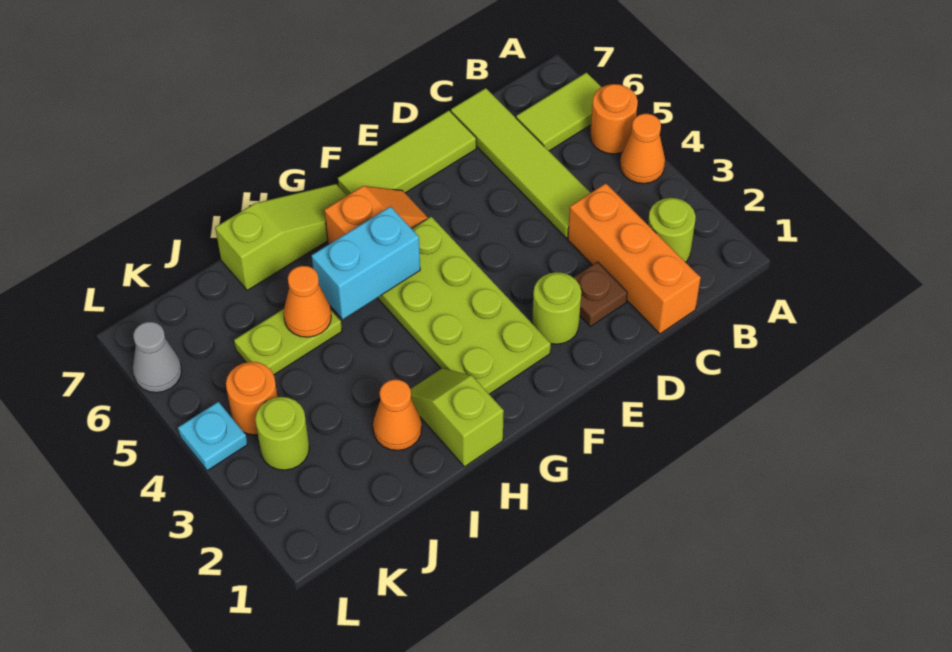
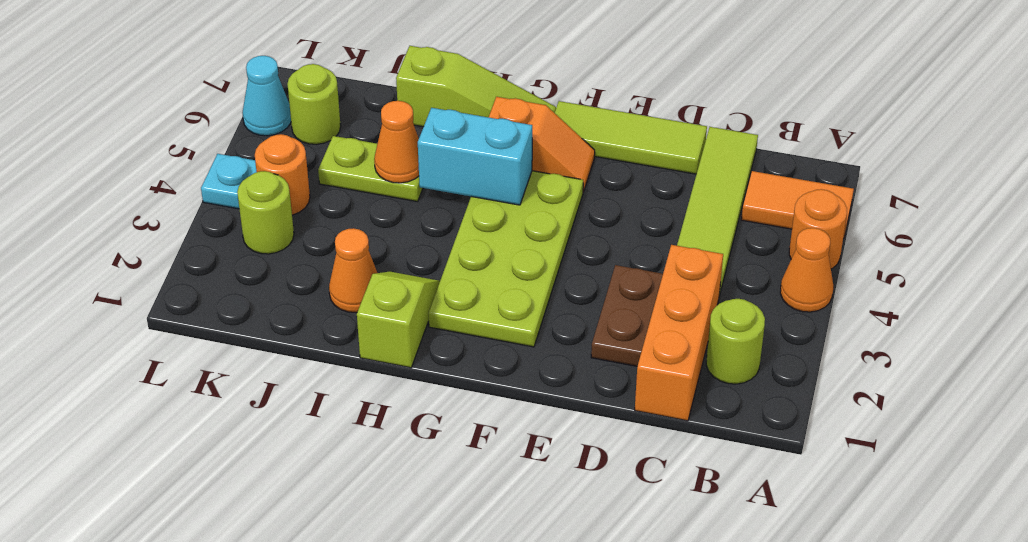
lime tile A6:B6 level 1 -> orange tile A6:B6 level 1
brown plate D2 level 1 -> brown plate D2:D3 level 1
lime round brick E2 level 1 -> lime round brick K6 level 1
grey cone L6 level 1 -> cyan cone L6 level 1

